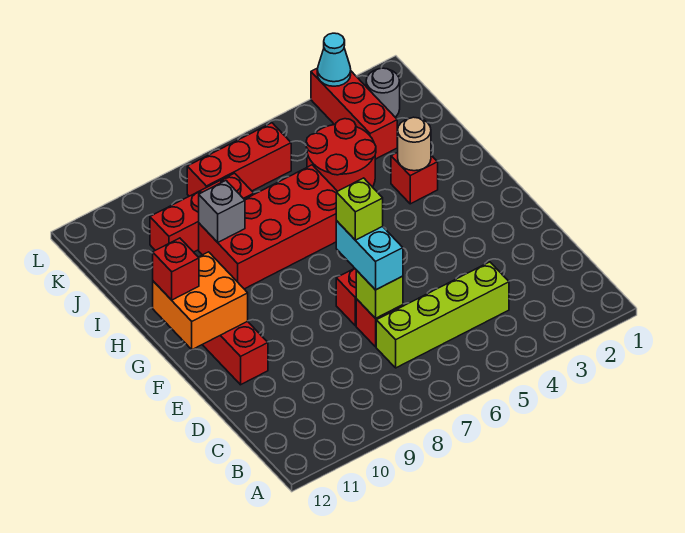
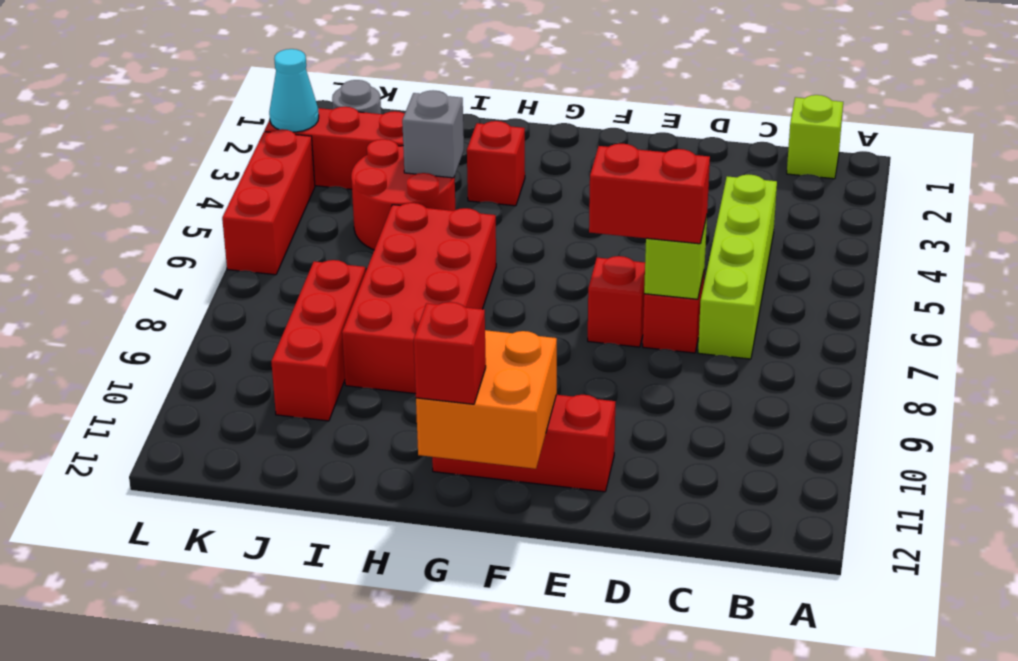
cyan brick D7:E7 level 3 -> red brick D7:E7 level 3
lime brick E7 level 4 -> lime brick B1 level 1
tan round brick H3 level 2 -> none
grey brick I9 level 2 -> grey brick I4 level 2
red brick K6:K8 level 1 -> red brick L4:L6 level 1

